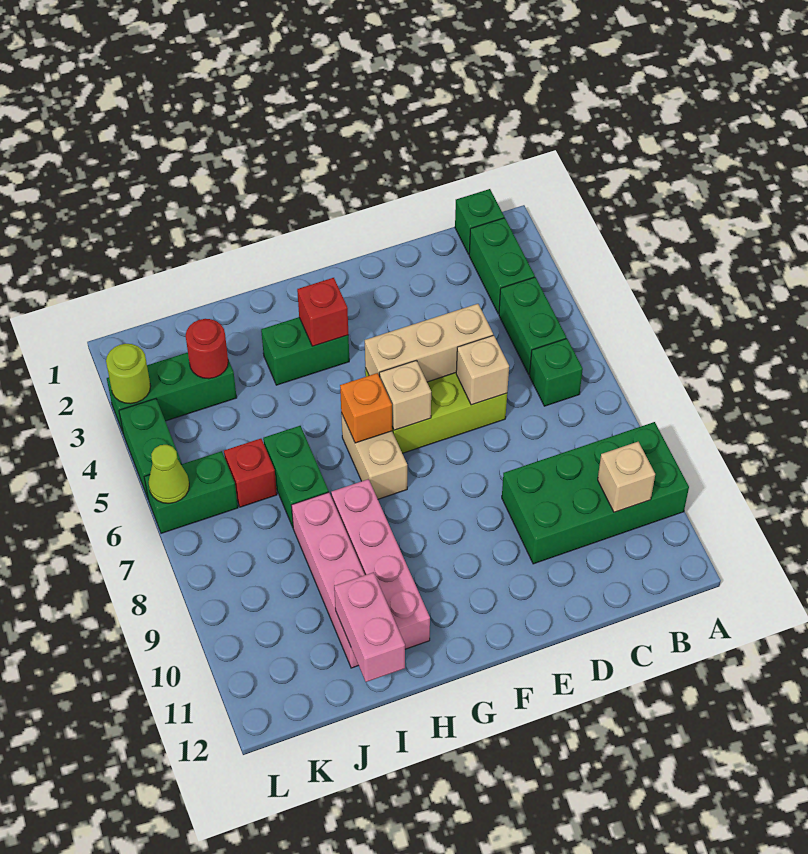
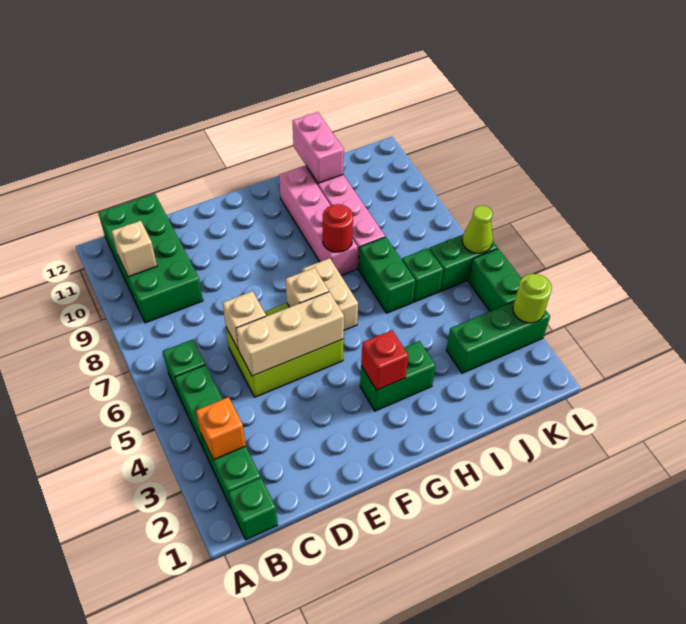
green brick A9:D10 level 1 -> green brick B9:C12 level 1
orange brick G6 level 2 -> orange brick B3 level 2
red round brick J3 level 2 -> red round brick H8 level 2
red brick J6 level 1 -> green brick J6 level 1

